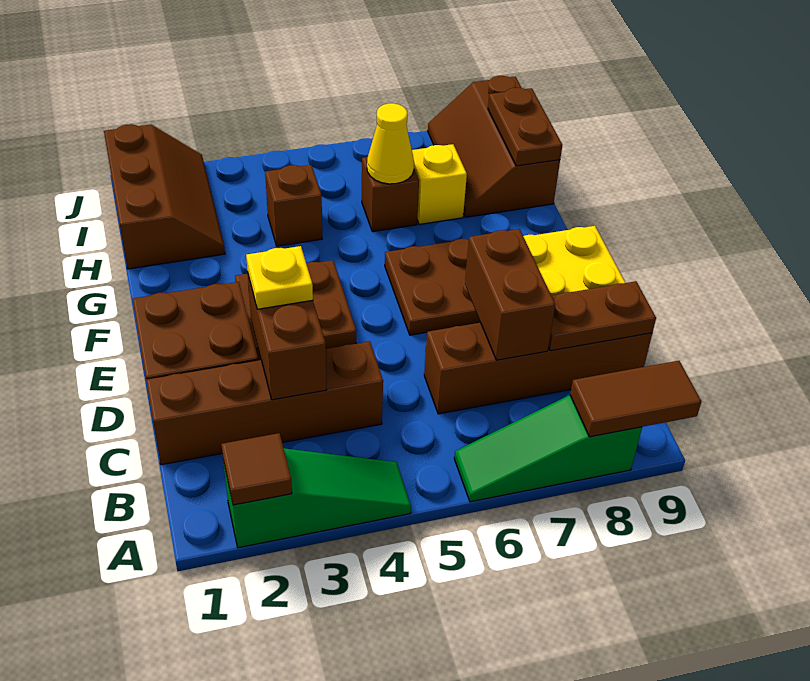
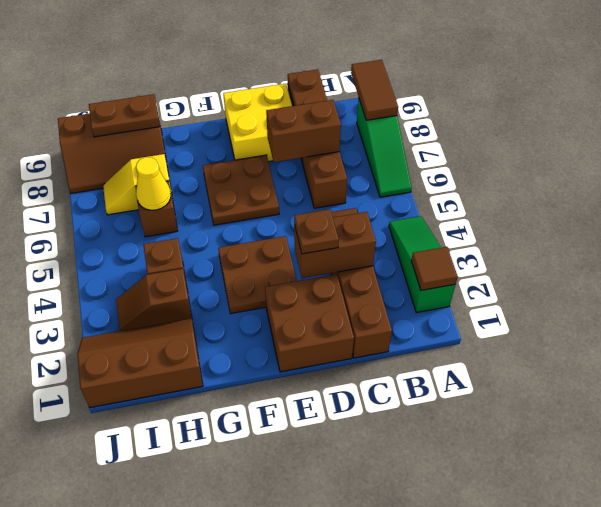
yellow plate D3 level 3 -> brown plate D3 level 3
none -> brown slope H3:I3 level 1 top H

